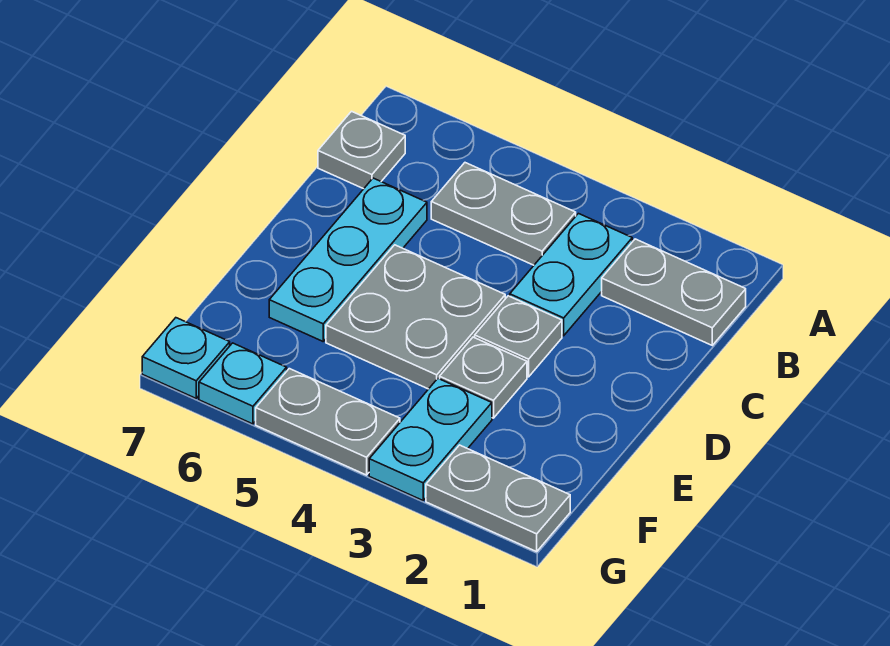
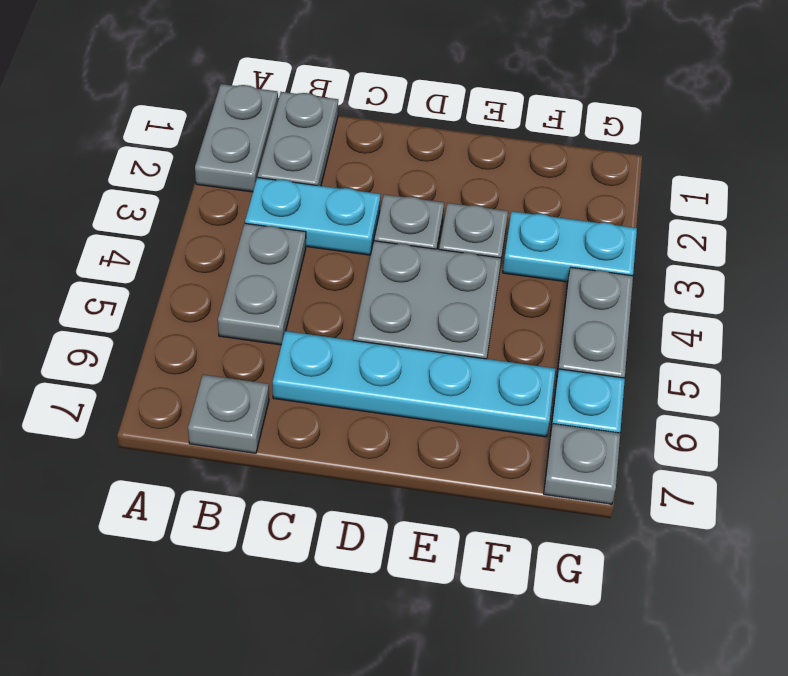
cyan plate C6:E6 level 1 -> cyan plate C6:F6 level 1
grey plate G1:G2 level 1 -> grey plate A1:A2 level 1
cyan plate G7 level 1 -> grey plate G7 level 1

